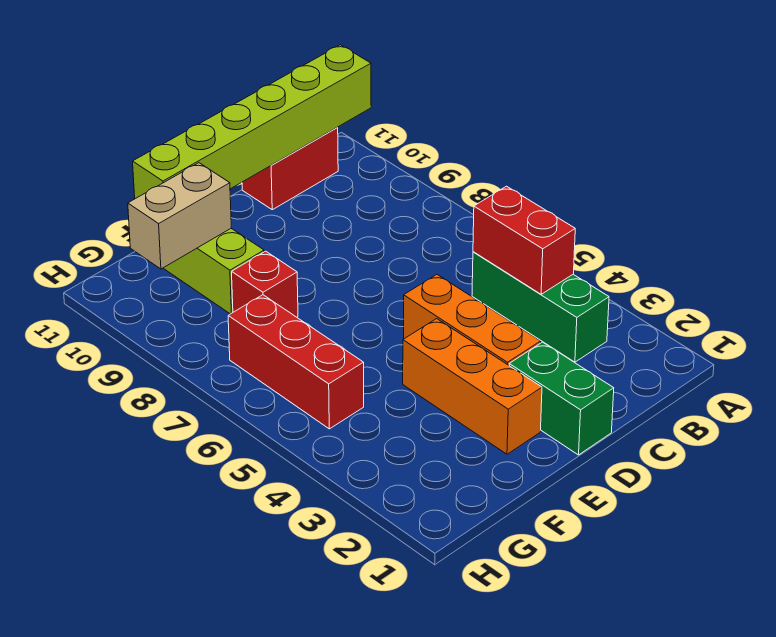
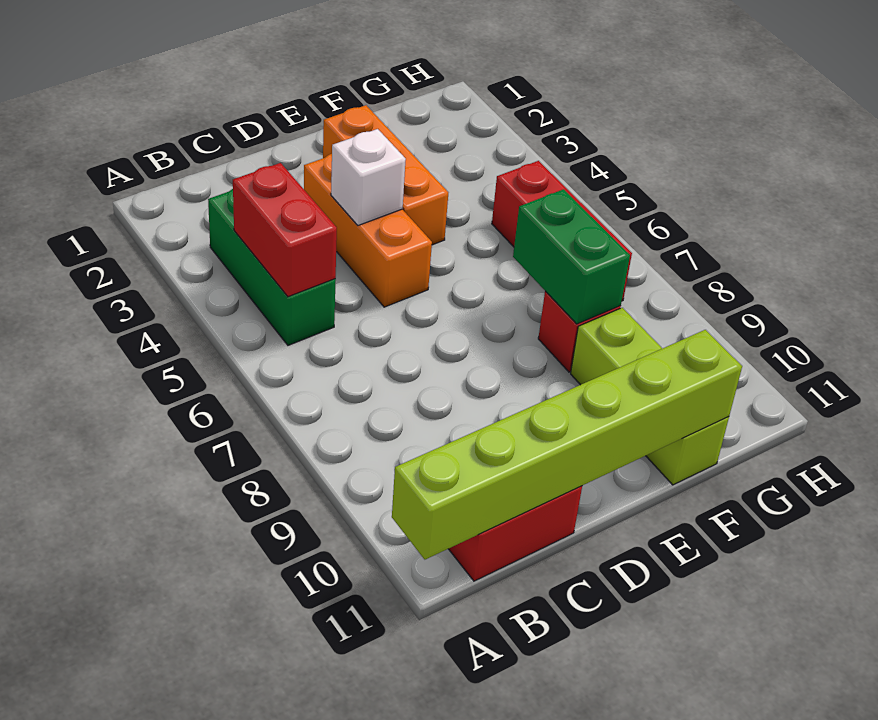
green brick D1:D2 level 1 -> green brick F7:F8 level 2
none -> white brick D4 level 2
tan brick F10:G10 level 2 -> none

